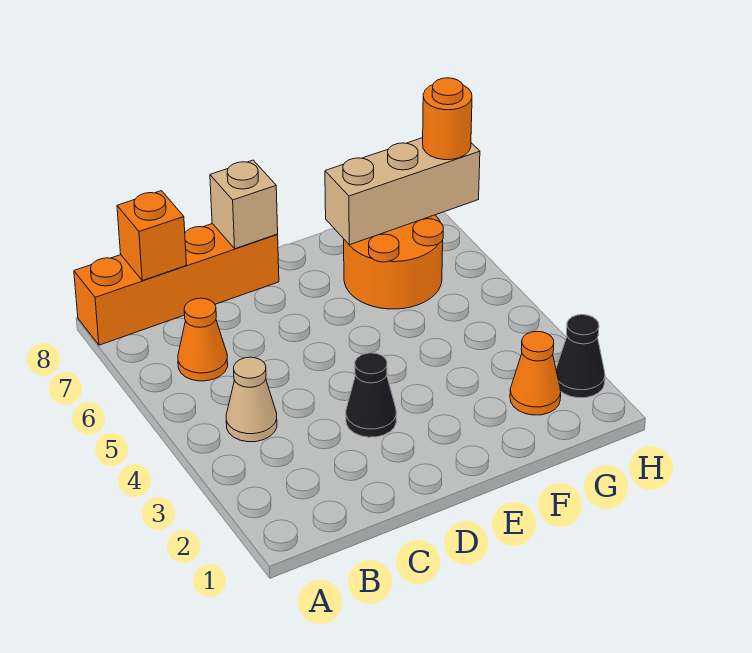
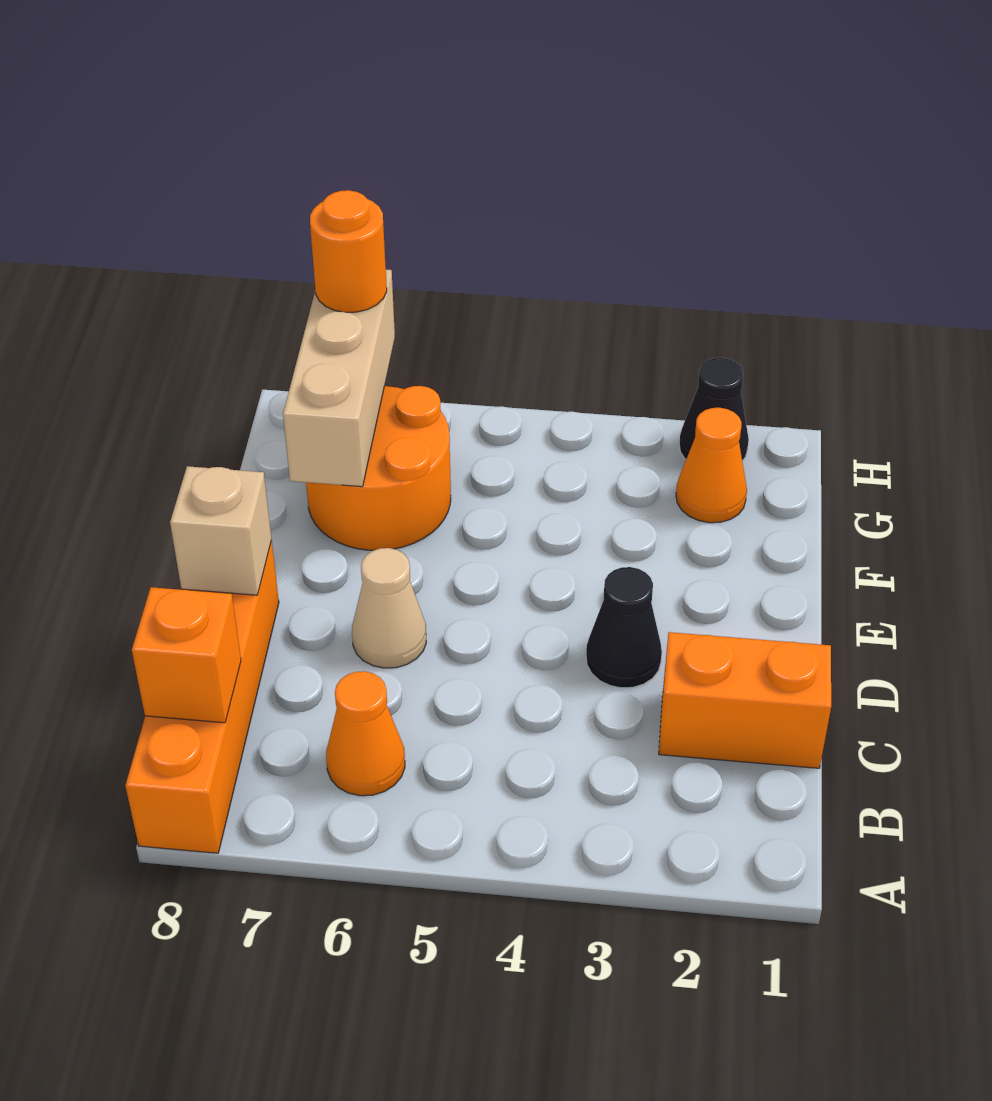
tan cone B4 level 1 -> tan cone D6 level 1
none -> orange brick C1:C2 level 1

